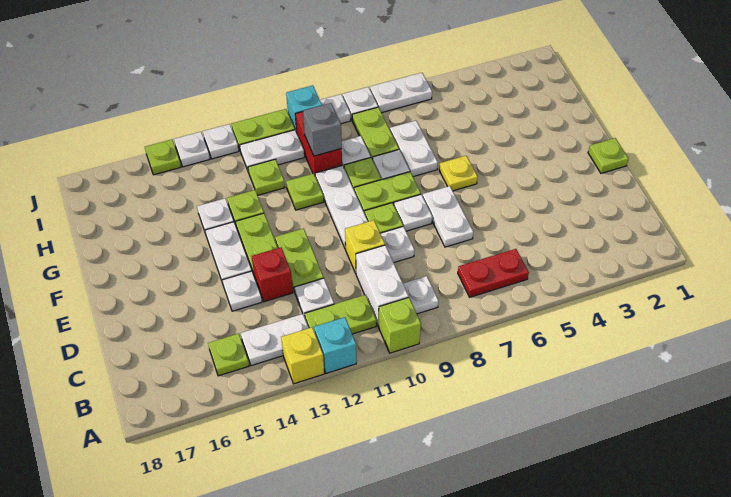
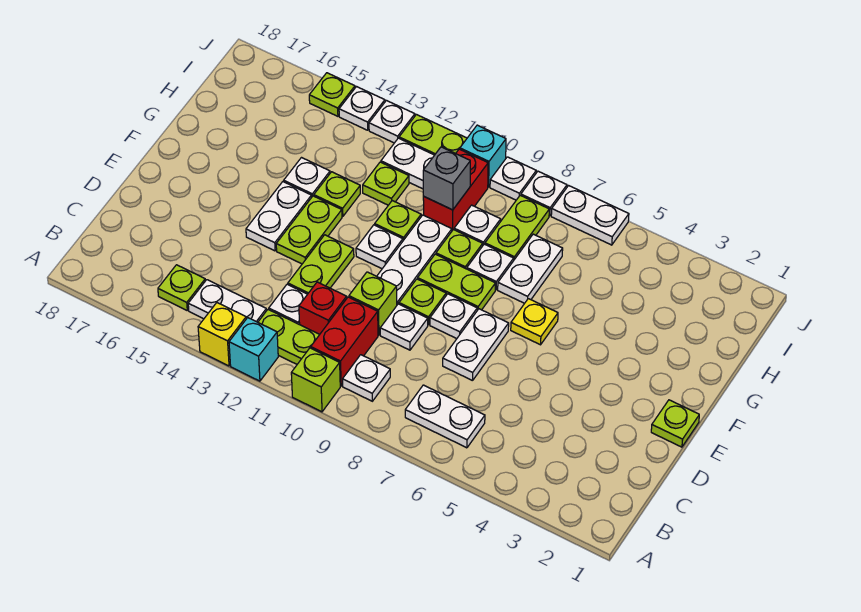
red plate B6:B7 level 1 -> white plate B6:B7 level 1
white brick B10:C10 level 1 -> red brick B10:C10 level 1
yellow brick D10 level 1 -> lime brick D10 level 1
red brick D13 level 1 -> red brick C11 level 1
white plate D14 level 1 -> white plate F11 level 1

